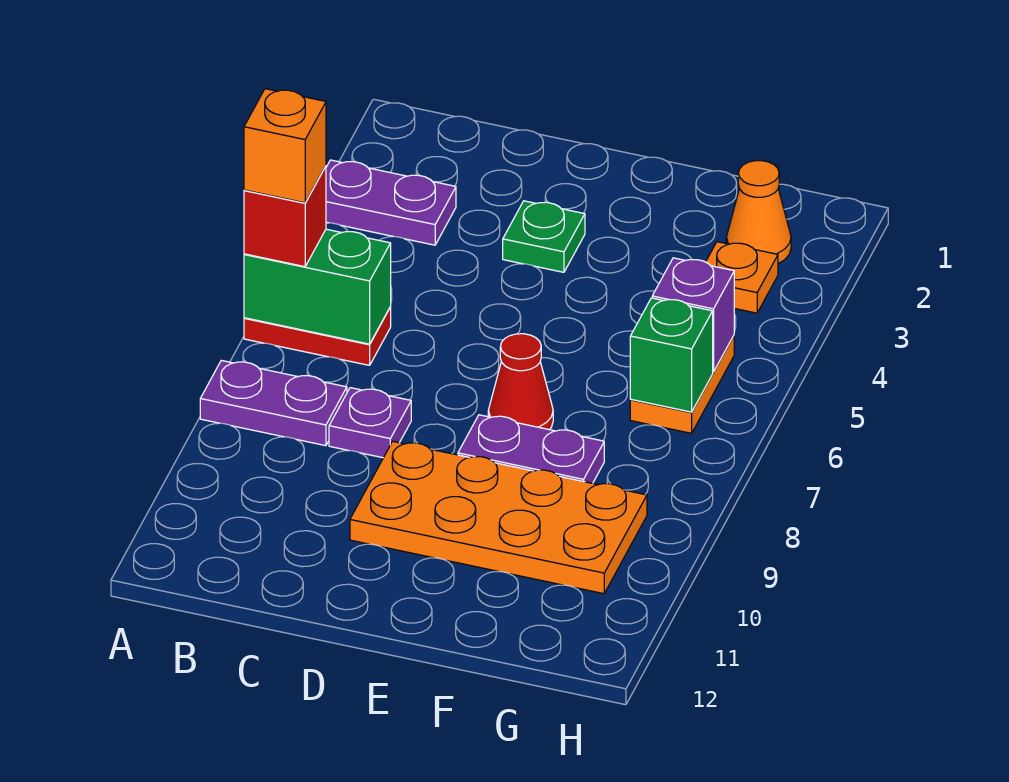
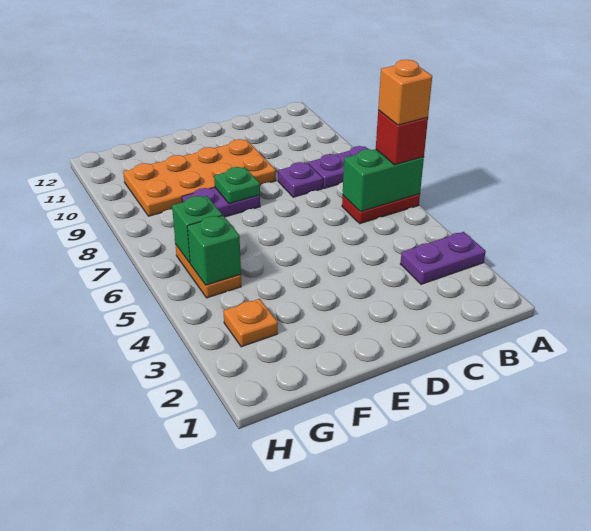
green plate D3 level 1 -> green plate E8 level 2
red cone E7 level 1 -> none
orange cone G2 level 1 -> none
purple brick G5 level 2 -> green brick G5 level 2

